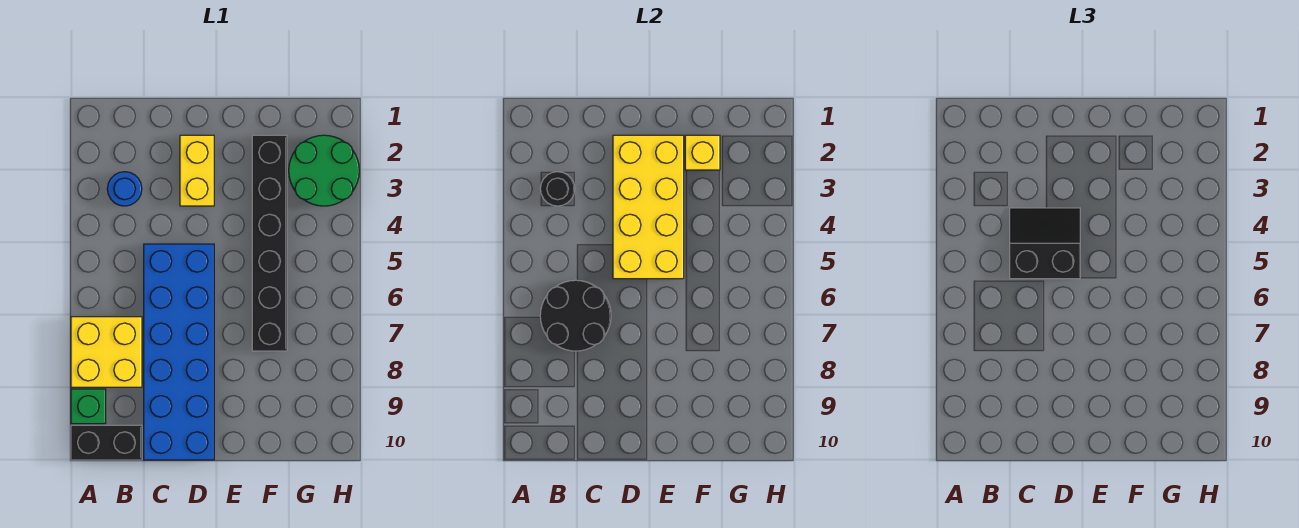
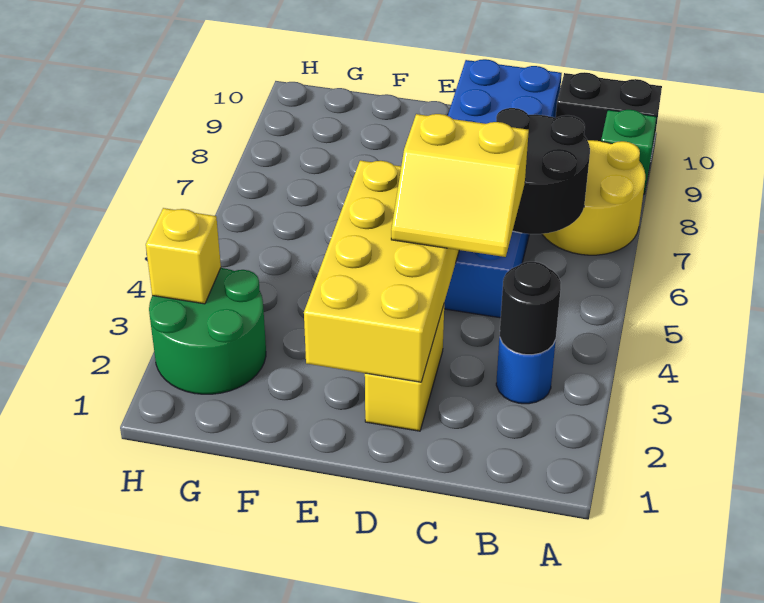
yellow brick A7:B8 level 1 -> yellow round brick A7:B8 level 1
black slope C4:D5 level 3 top 5 -> yellow slope C4:D5 level 3 top 5
black brick F2:F7 level 1 -> none
yellow brick F2 level 2 -> yellow brick H3 level 2

